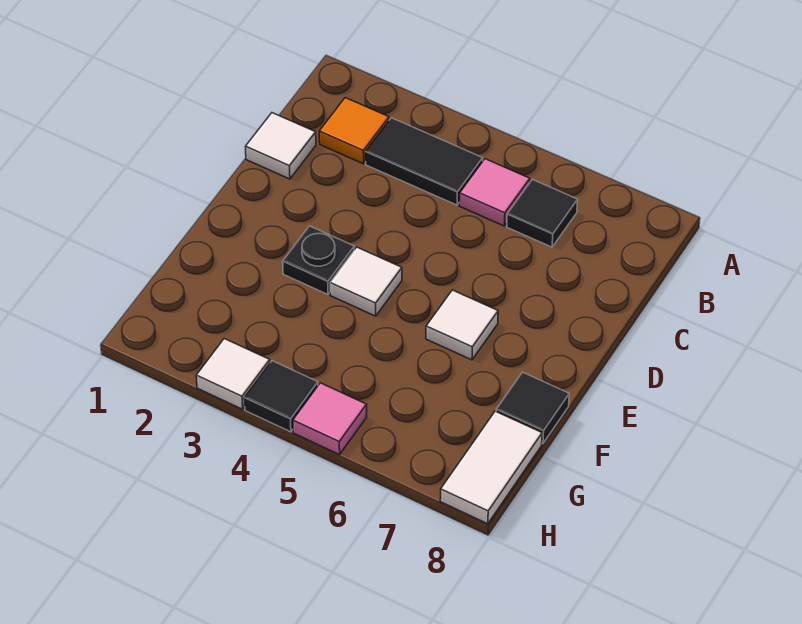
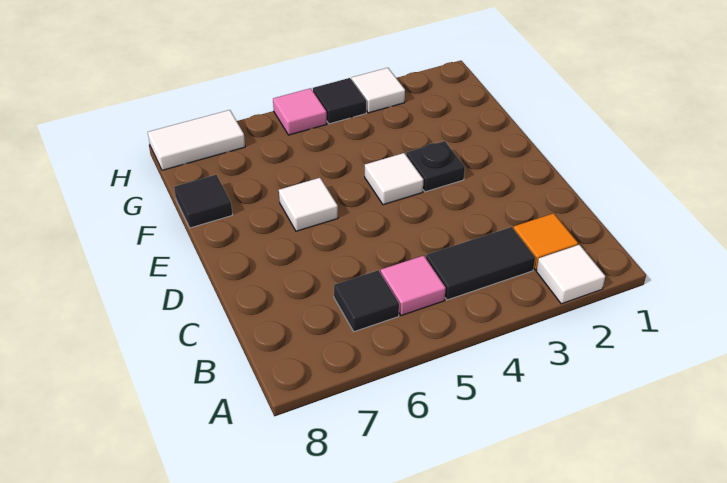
white tile C1 level 1 -> white tile A2 level 1
white tile G8:H8 level 1 -> white tile H7:H8 level 1

